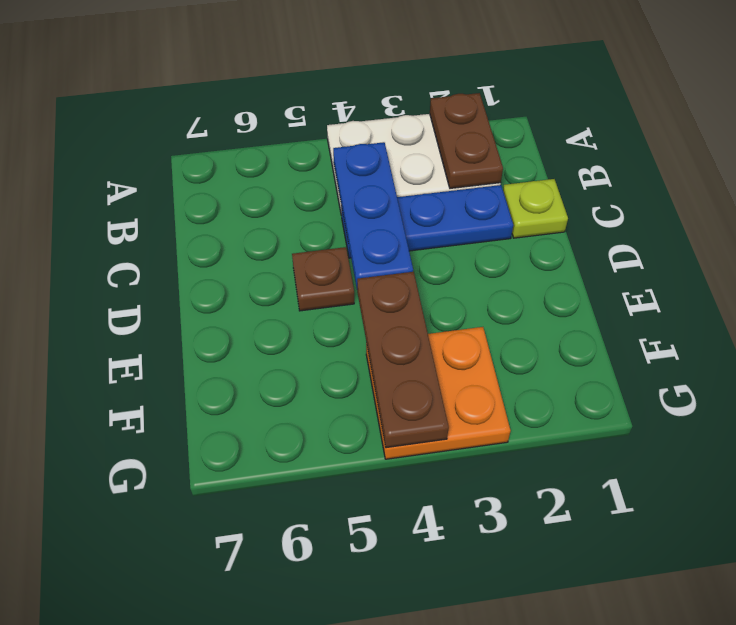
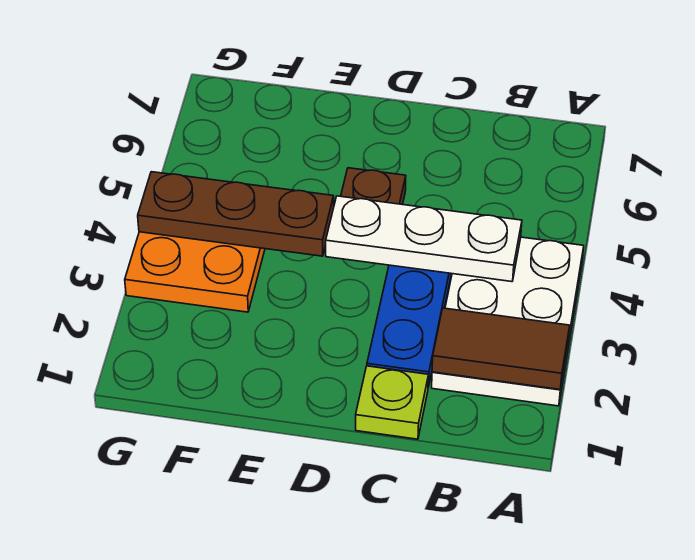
brown plate A2:B2 level 2 -> brown tile A2:B2 level 2
blue plate B4:D4 level 2 -> white plate B4:D4 level 2

